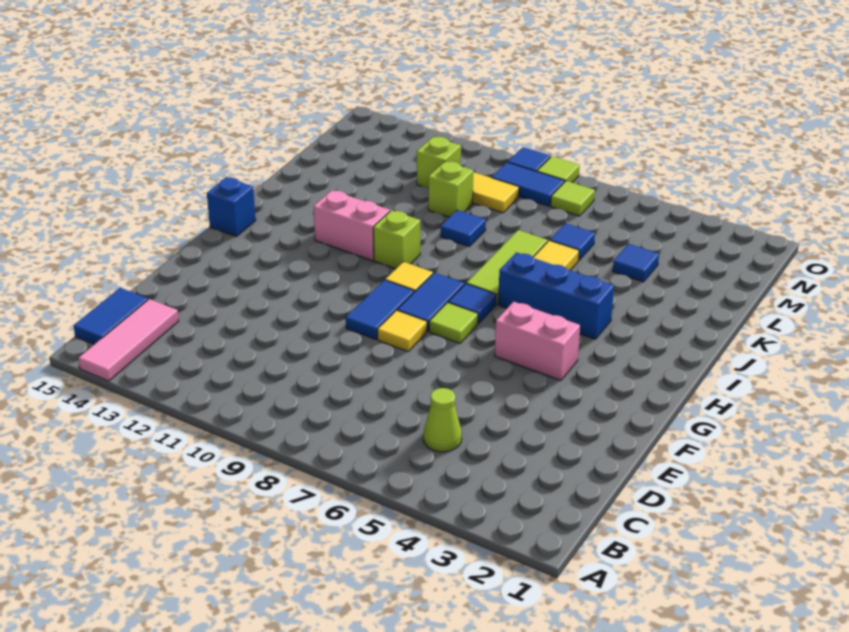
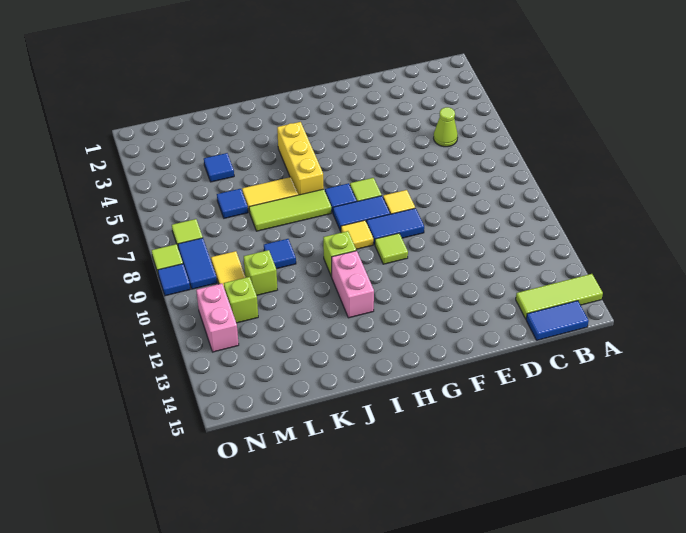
pink tile A14:C14 level 1 -> lime tile A14:C14 level 1
pink brick G4:G5 level 1 -> pink brick N11:N12 level 1
none -> lime tile G10 level 1
blue brick H15 level 1 -> none
blue brick I4:I6 level 1 -> yellow brick I4:I6 level 1

